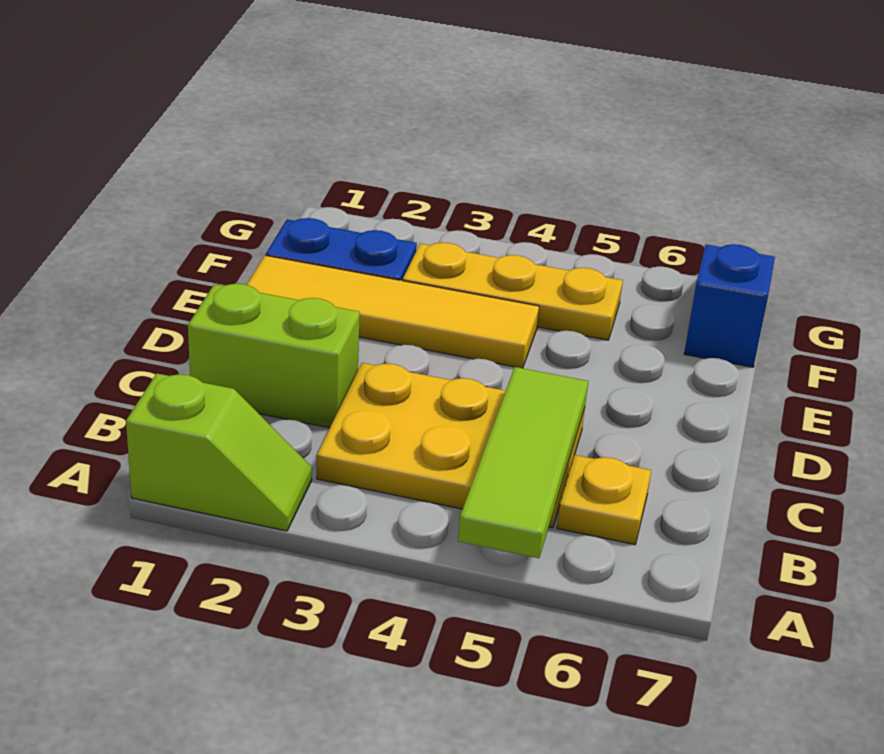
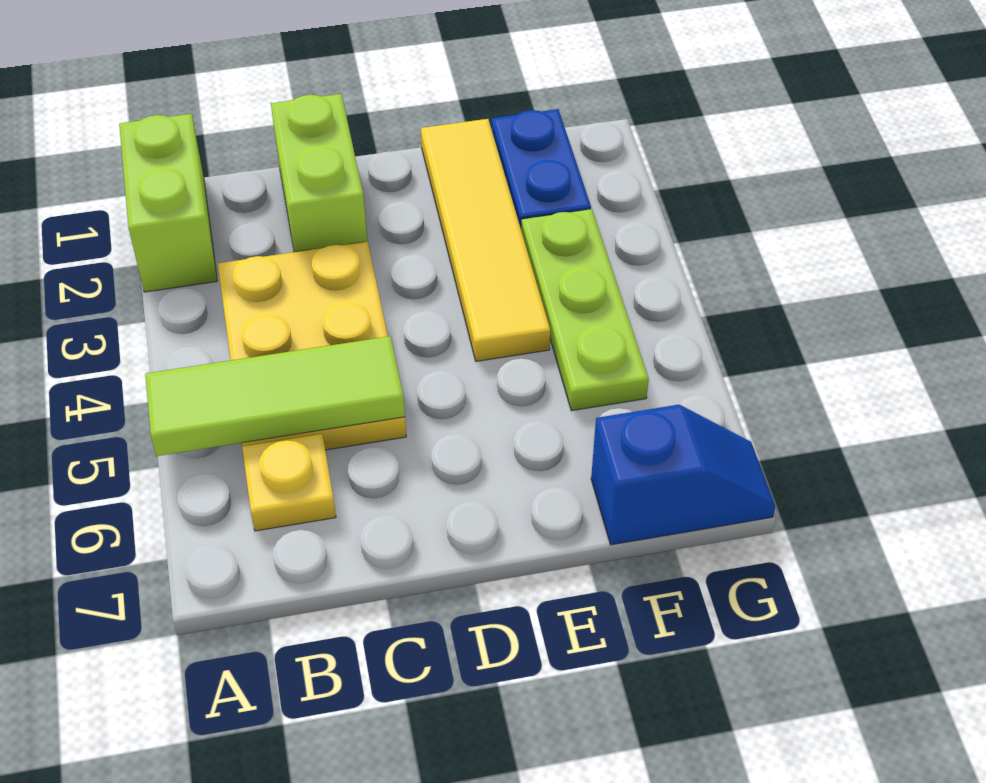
lime slope A1:A2 level 1 top 1 -> lime brick A1:A2 level 1
yellow plate F3:F5 level 1 -> lime plate F3:F5 level 1

